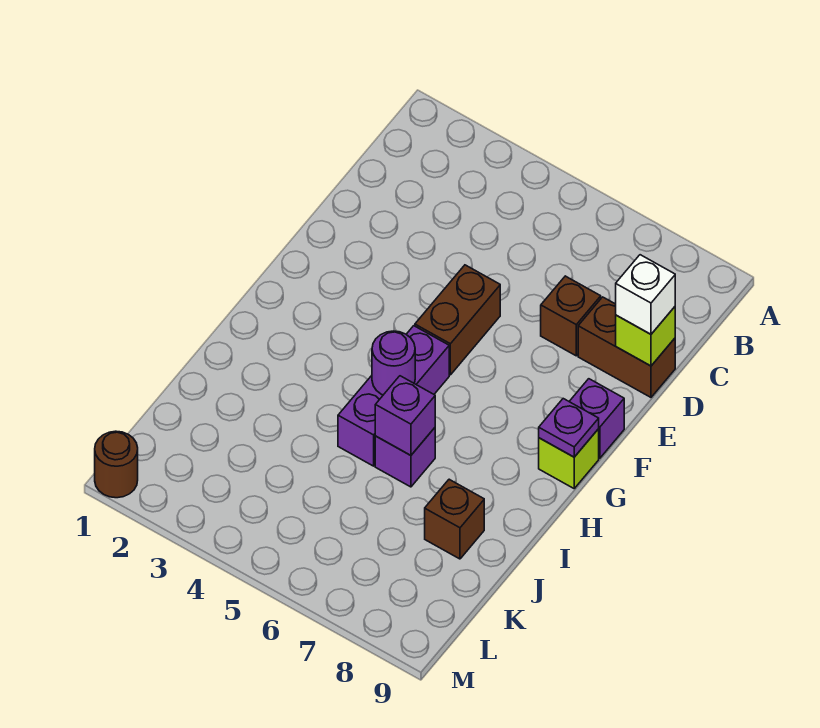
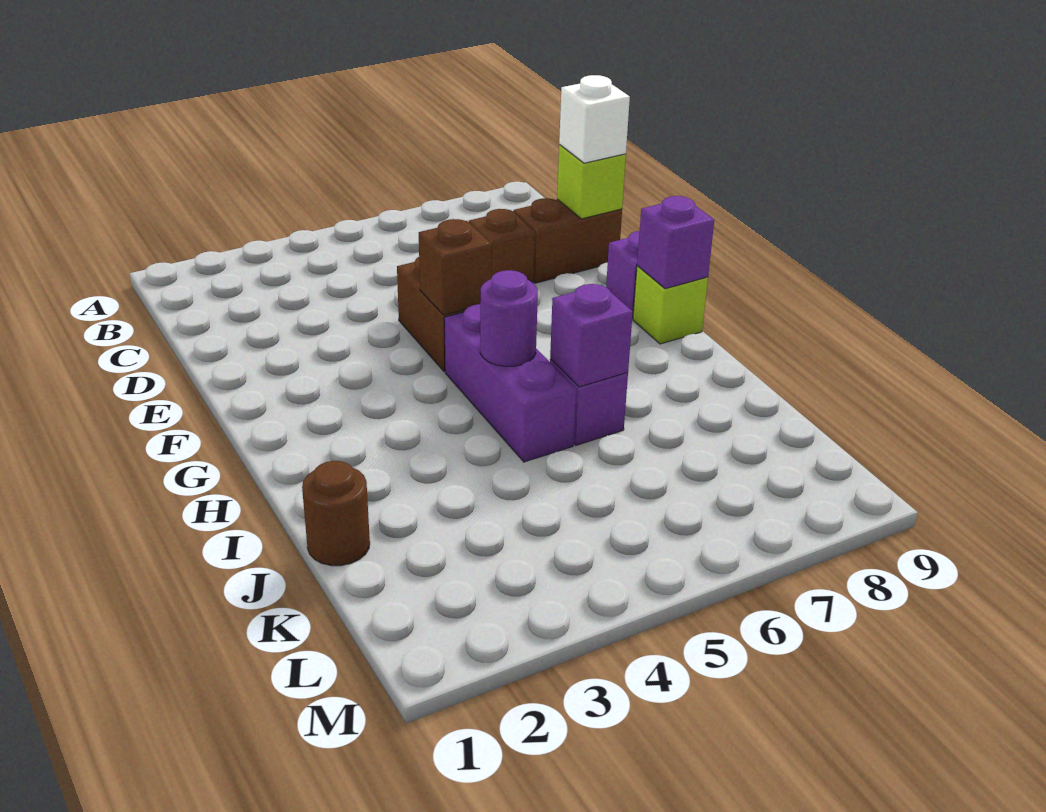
purple plate G9 level 2 -> purple brick G9 level 2
brown brick J8 level 1 -> brown brick F5 level 2
brown round brick M1 level 1 -> brown round brick J1 level 1

